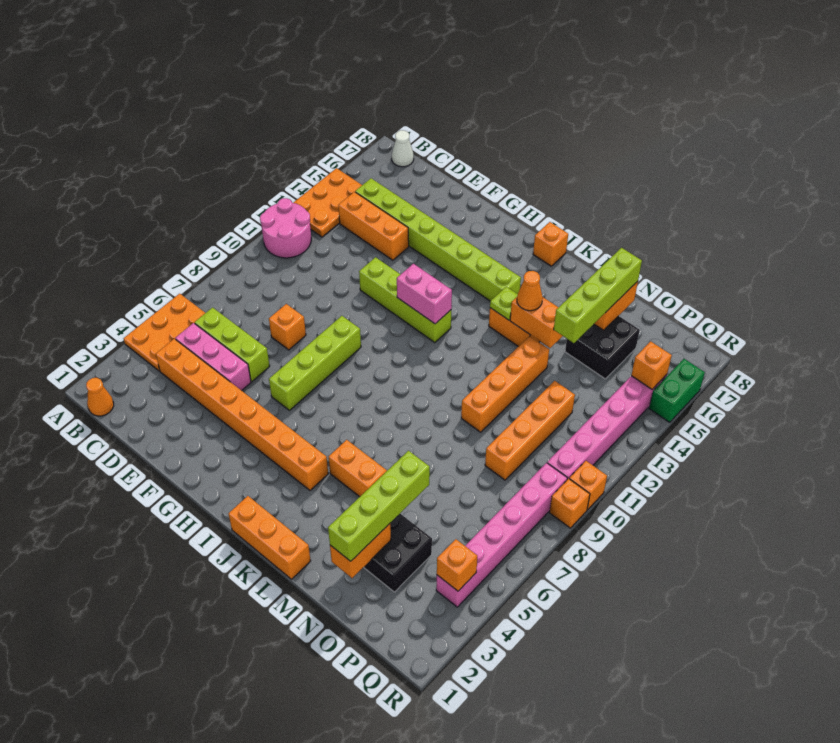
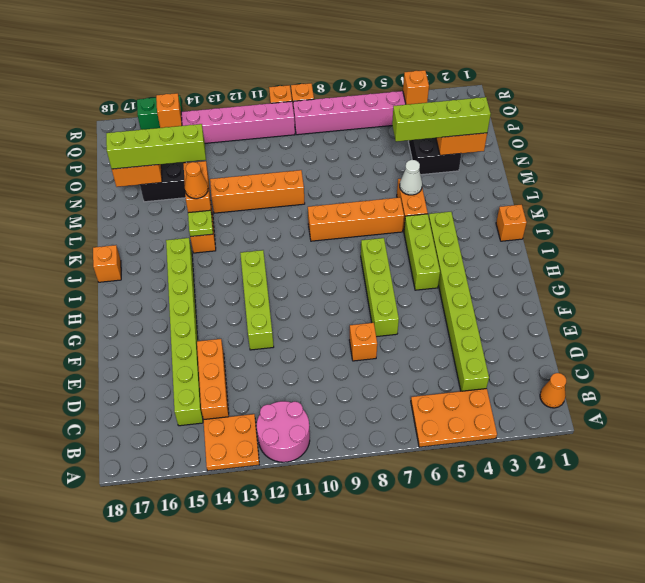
orange plate A13:B15 level 1 -> orange plate A13:B14 level 1
white cone B18 level 1 -> white cone L5 level 2
orange brick C4:J4 level 1 -> lime brick C4:J4 level 1
pink brick C5:E5 level 1 -> none
lime brick C6:E6 level 1 -> lime brick H5:J5 level 1
lime brick G6:G9 level 1 -> lime brick F7:I7 level 1
pink brick H12:I12 level 2 -> none
orange brick J1:L1 level 1 -> orange brick J1 level 1
orange brick O9:O12 level 1 -> orange brick K6:K9 level 1

